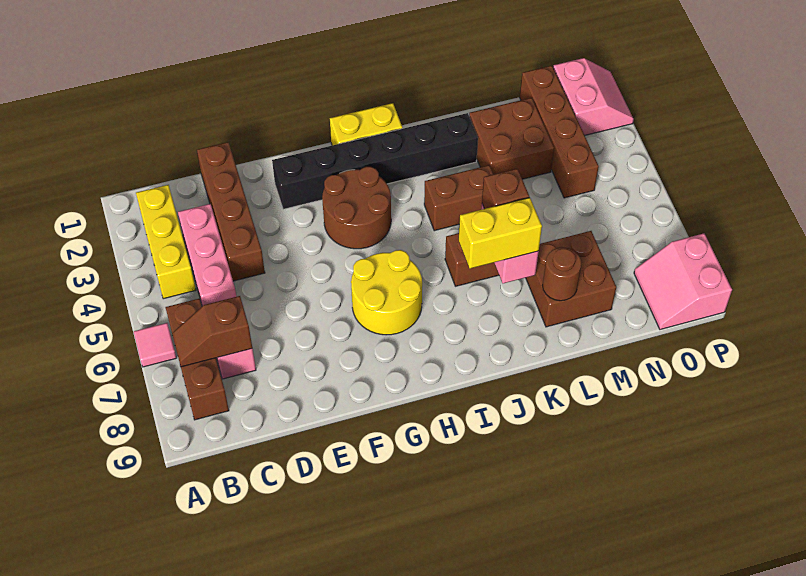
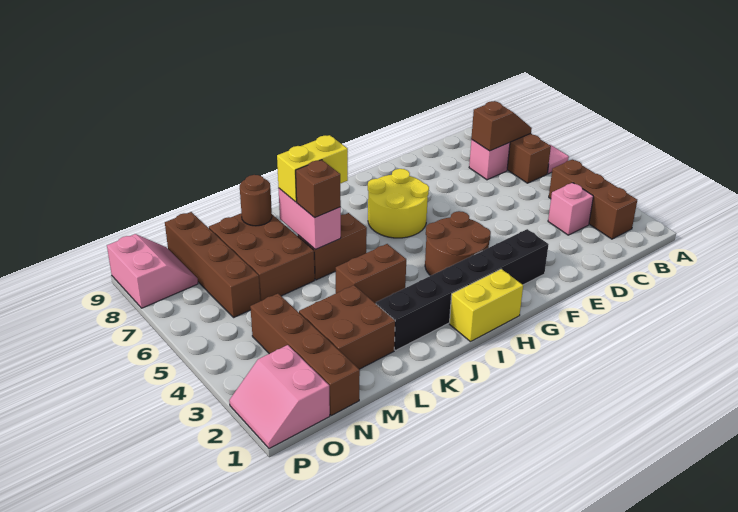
yellow brick B2:B4 level 1 -> brown brick B2:B4 level 1
pink brick C3:C5 level 1 -> pink brick C3 level 1
brown brick D1:D4 level 1 -> brown brick N6:N9 level 1
brown brick L7:M8 level 1 -> brown brick L6:M8 level 1

